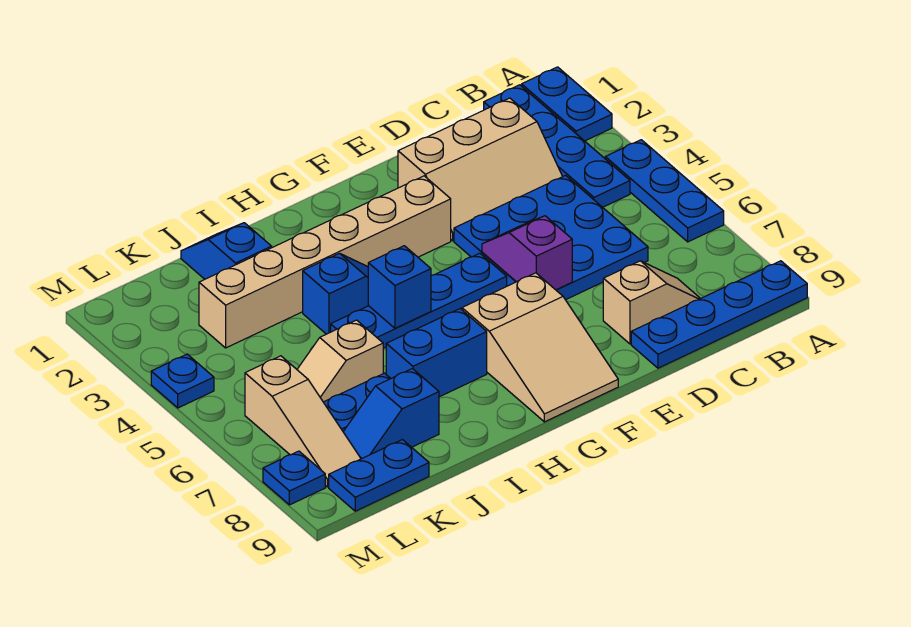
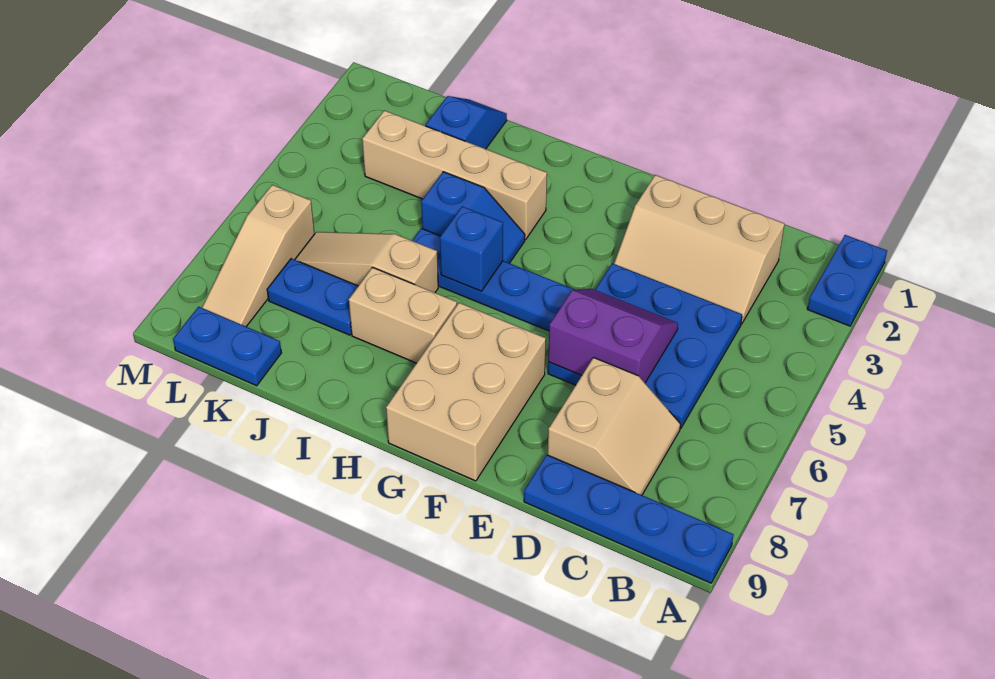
blue plate A4:A6 level 1 -> none
blue plate B1:B4 level 1 -> none
tan slope C8:D8 level 1 top D -> tan slope C7:D8 level 1 top D
purple slope E5:E6 level 2 top 6 -> purple slope D5:E6 level 2 top 6
tan brick F3:K3 level 1 -> tan brick H3:K3 level 1
tan slope F7:G9 level 1 top 7 -> tan brick F7:G9 level 1
blue brick H7:I7 level 1 -> tan brick H7:I7 level 1
tan slope J6:K6 level 1 top J -> tan slope I6:K6 level 1 top I
blue slope J8:K8 level 1 top J -> none
blue plate M4 level 1 -> none
blue plate M8 level 1 -> none

